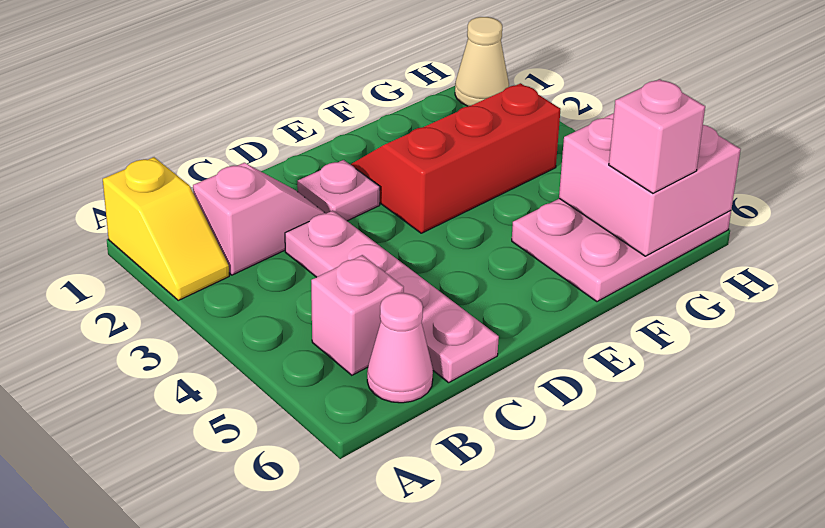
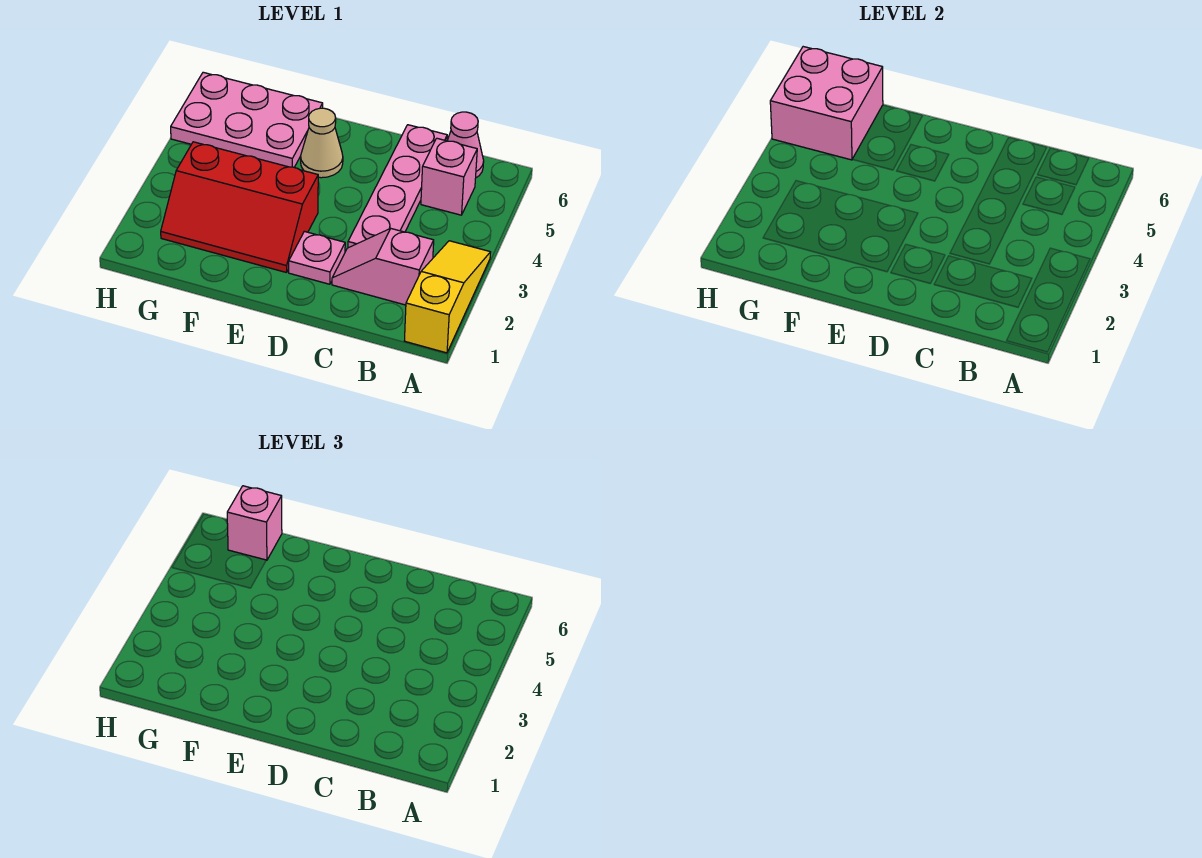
yellow slope A1:A2 level 1 top 1 -> yellow slope A1:A3 level 1 top 1
tan cone H1 level 1 -> tan cone E5 level 1

